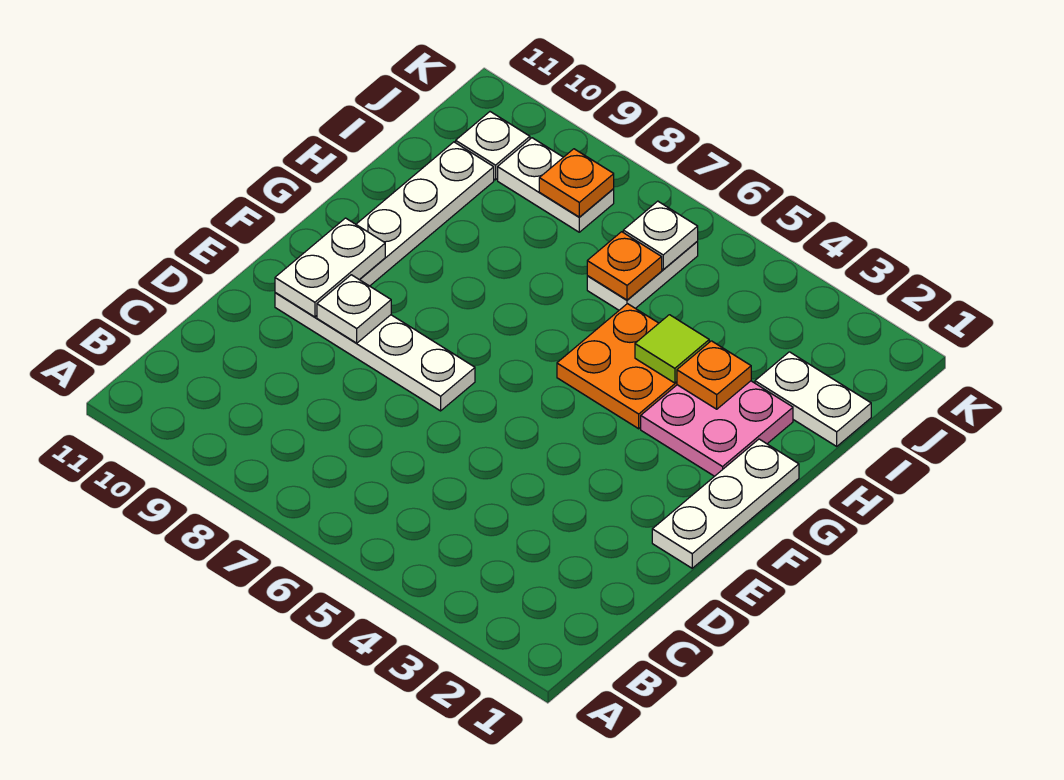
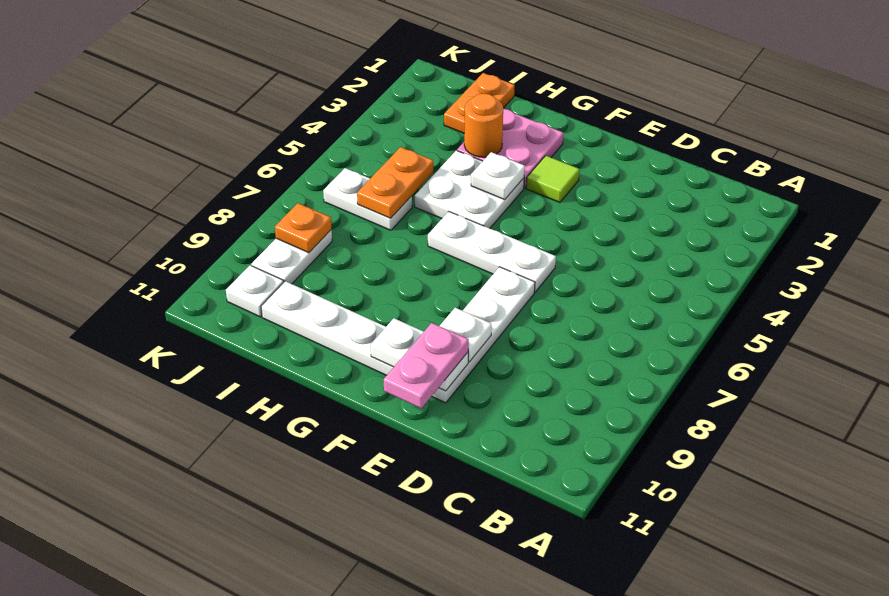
white plate E1:G1 level 1 -> white plate E6:G6 level 1
none -> pink plate E10:E11 level 3
orange plate G4:H5 level 1 -> white plate G4:H5 level 1
orange plate H3 level 2 -> orange round brick H3 level 2
lime tile H4 level 2 -> lime tile F3 level 1
white plate I1:I2 level 1 -> orange plate I1:I2 level 1
orange plate I6 level 2 -> orange plate I5:I6 level 2
white plate J6 level 2 -> white plate G4 level 2

